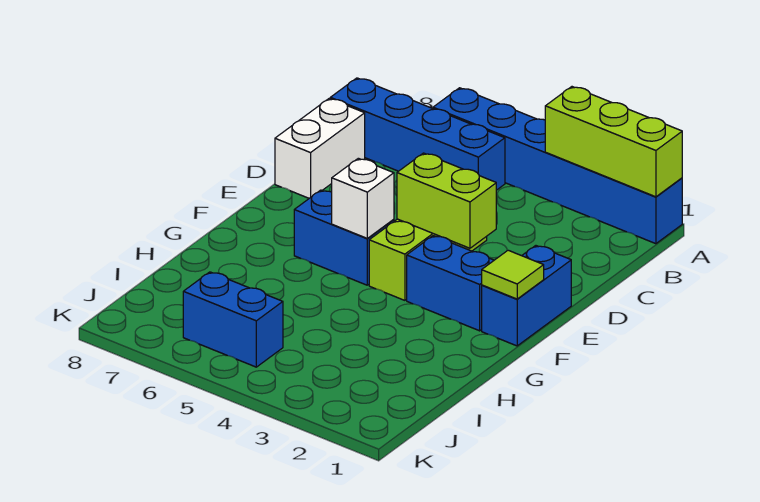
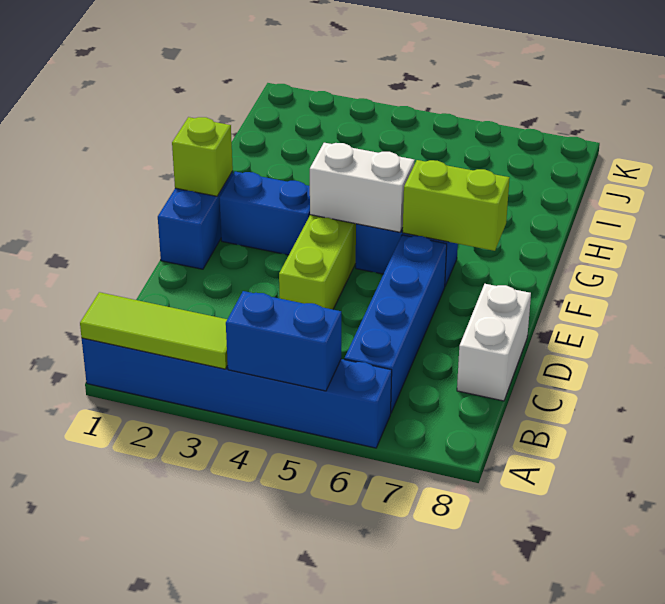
lime brick A1:A3 level 2 -> lime tile A1:A3 level 2
blue brick B5:B8 level 1 -> blue brick B6:E6 level 1
lime brick E3:E4 level 2 -> lime brick F6:F7 level 2
lime tile F1 level 2 -> lime brick F1 level 2
white brick F5 level 2 -> white brick F4:F5 level 2
blue brick J5:J6 level 1 -> blue brick A4:A5 level 2

